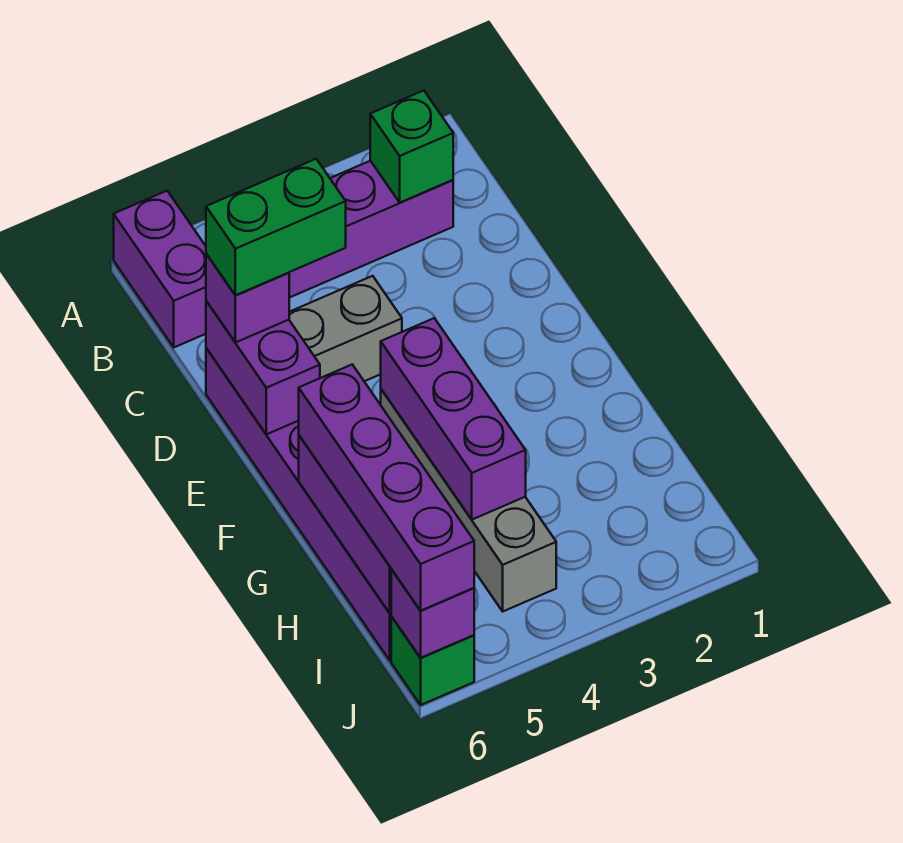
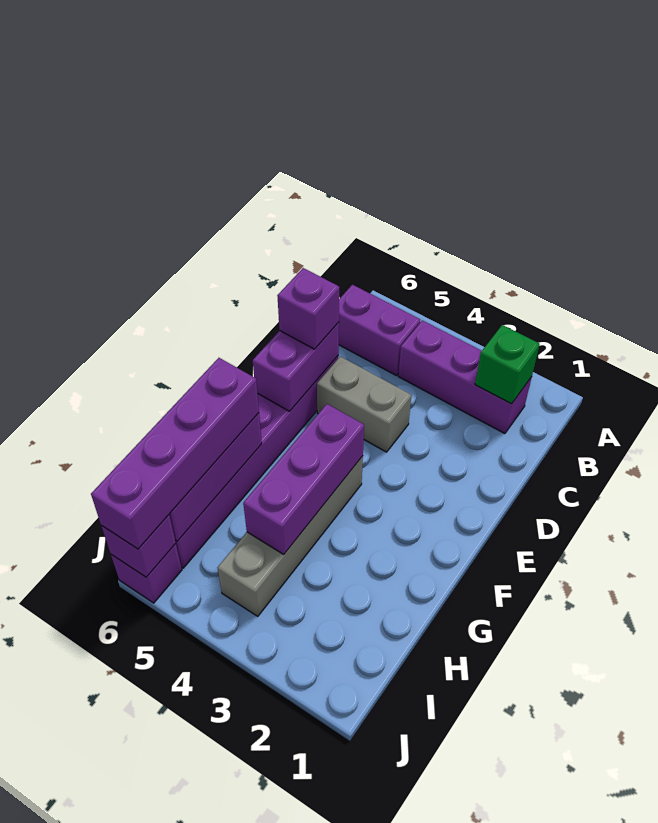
purple brick A6:B6 level 1 -> purple brick B5:B6 level 1
green brick D5:D6 level 4 -> none
green brick J6 level 1 -> purple brick J6 level 1

